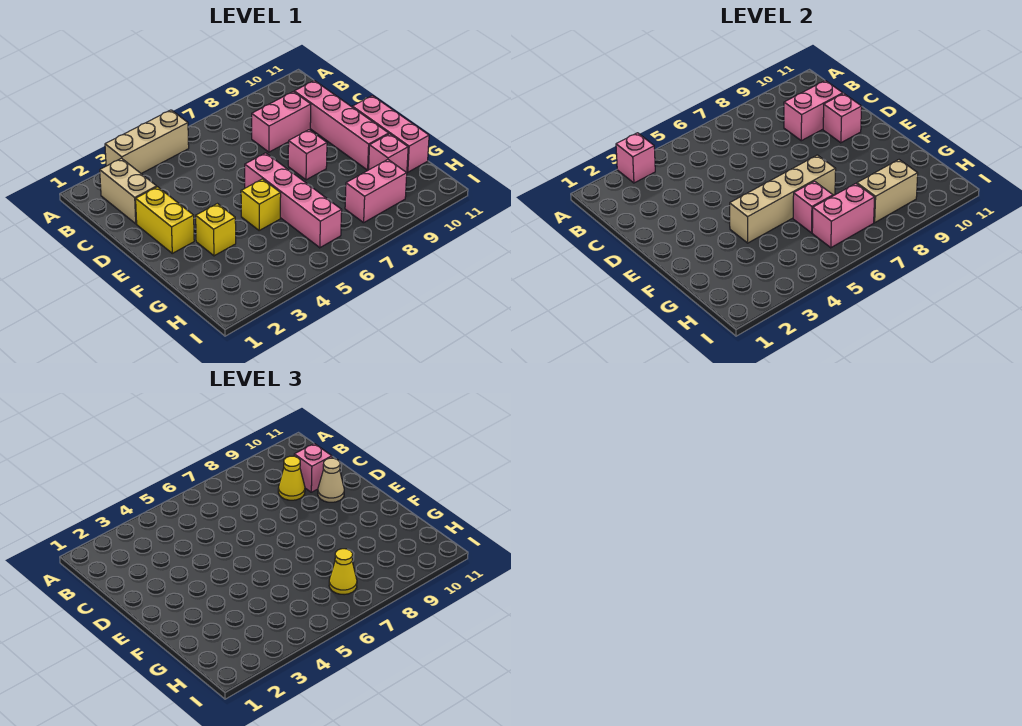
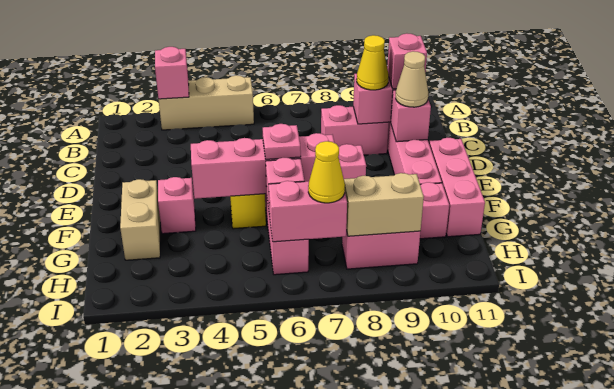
tan brick B2:C2 level 1 -> tan brick F2:G2 level 1
yellow brick D2:E2 level 1 -> none
yellow brick F3 level 1 -> pink brick F3 level 1
tan brick F4:F7 level 2 -> pink brick F4:F7 level 2
none -> pink plate F6 level 3

